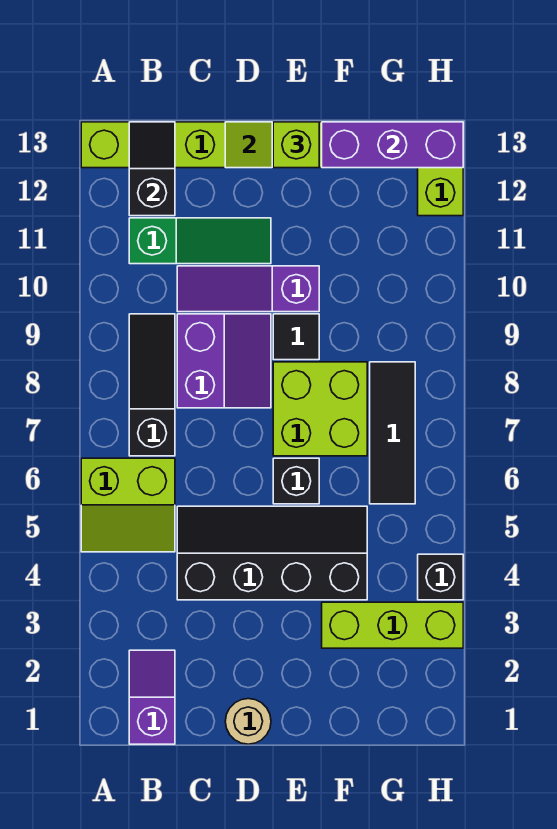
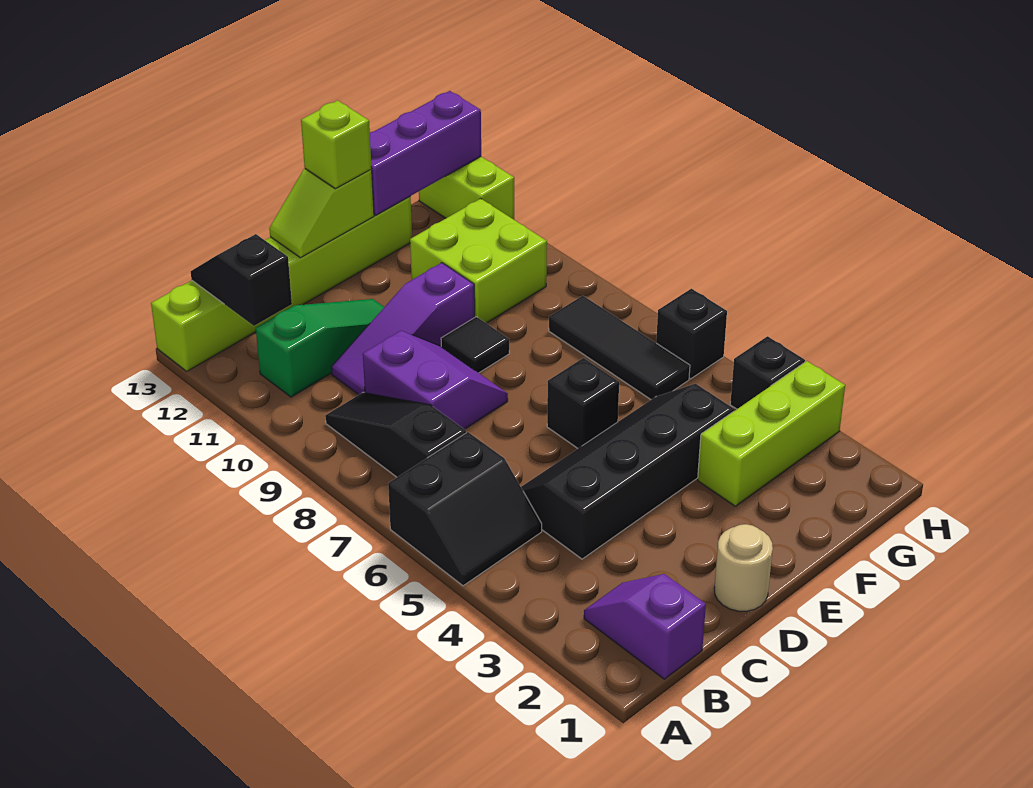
lime slope A5:B6 level 1 top 6 -> black slope A5:B6 level 1 top 6
lime brick E7:F8 level 1 -> lime brick F10:G11 level 1
none -> black brick H6 level 1

